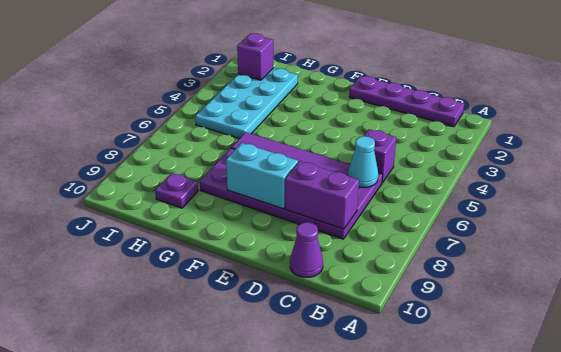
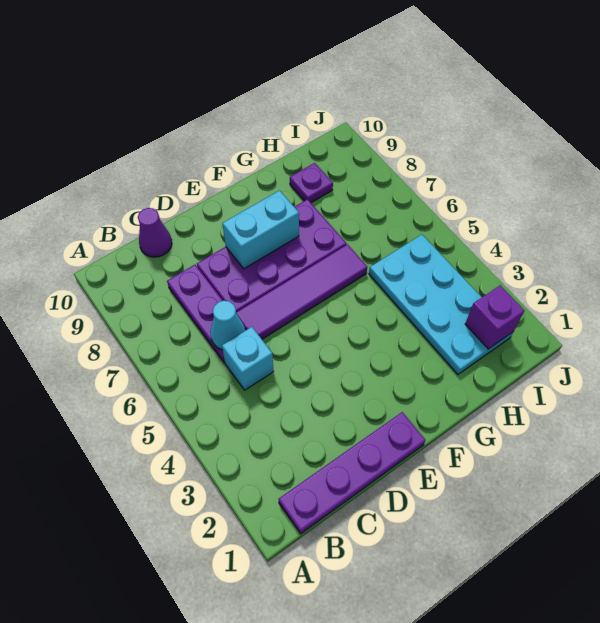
purple brick C5 level 1 -> cyan brick C5 level 1
purple brick C8:D8 level 2 -> none

